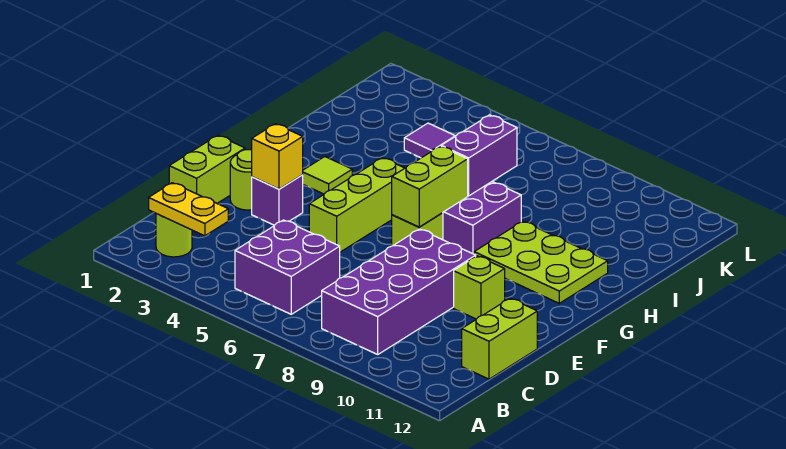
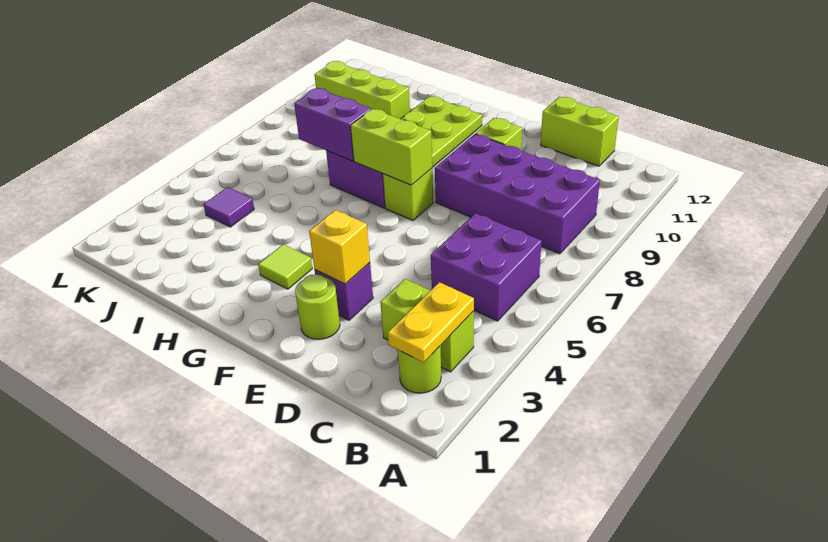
lime brick D1:E1 level 1 -> lime brick B3:C3 level 1
lime brick E5:G5 level 1 -> lime brick I10:K10 level 1

